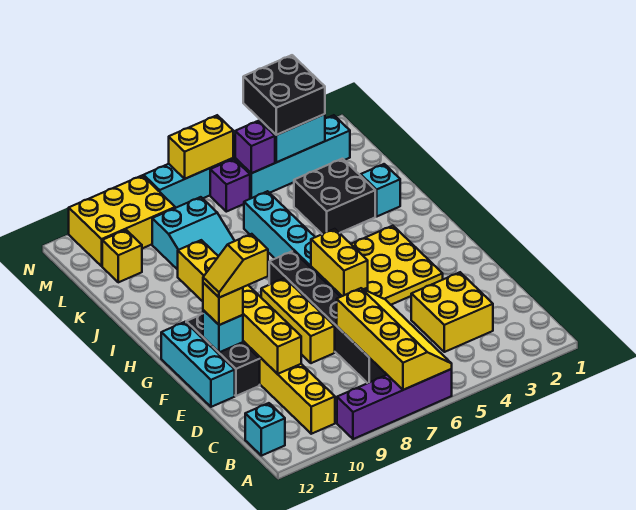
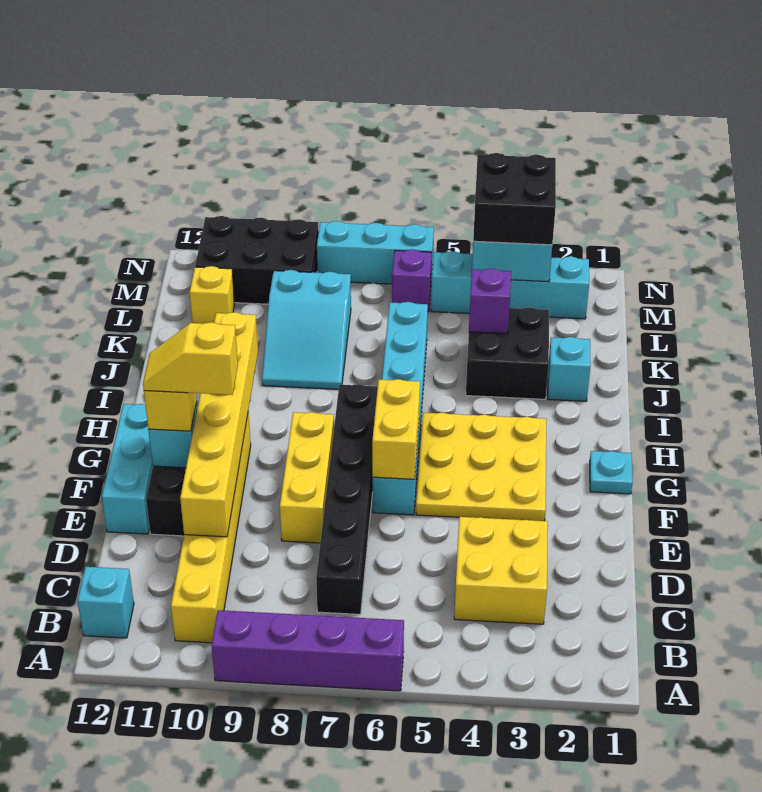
yellow slope A6:D7 level 2 top 7 -> none
none -> cyan plate G1 level 1
purple brick M5 level 2 -> purple brick K4 level 2
yellow brick M9:N11 level 1 -> black brick M9:N11 level 1
yellow brick N6:N7 level 2 -> none

